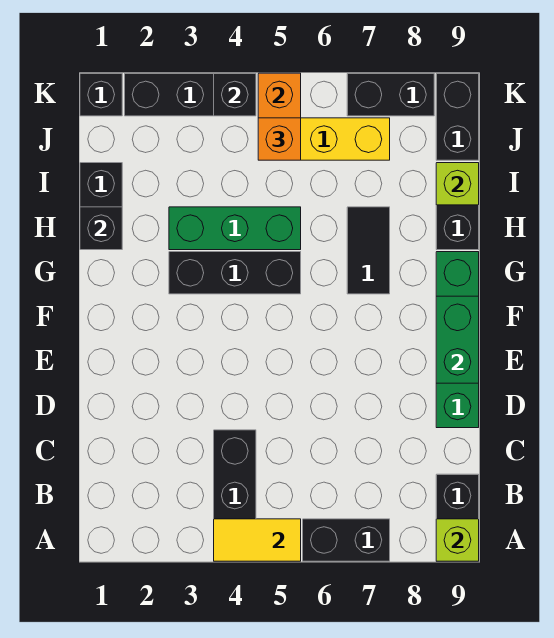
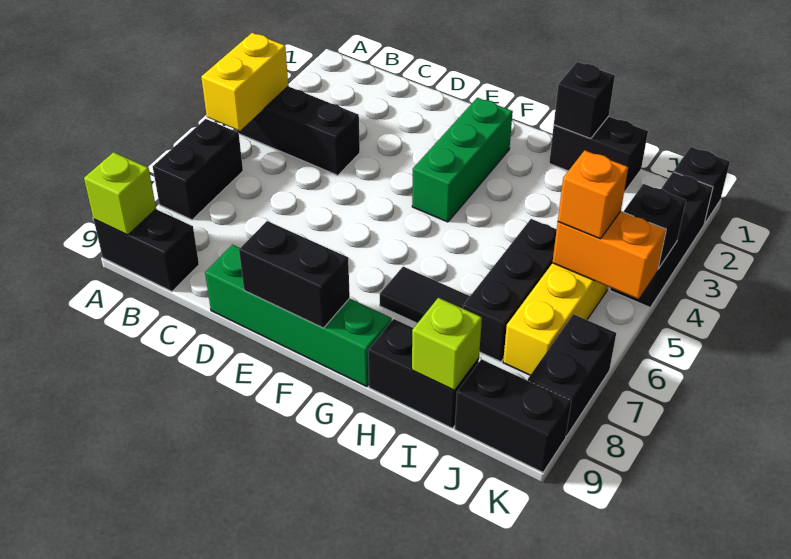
yellow tile A4:A5 level 2 -> yellow brick A4:A5 level 2
green brick E9:F9 level 2 -> black brick E9:F9 level 2
black brick G3:G5 level 1 -> black brick I5:I7 level 1
green brick H3:H5 level 1 -> green brick F2:F4 level 1

